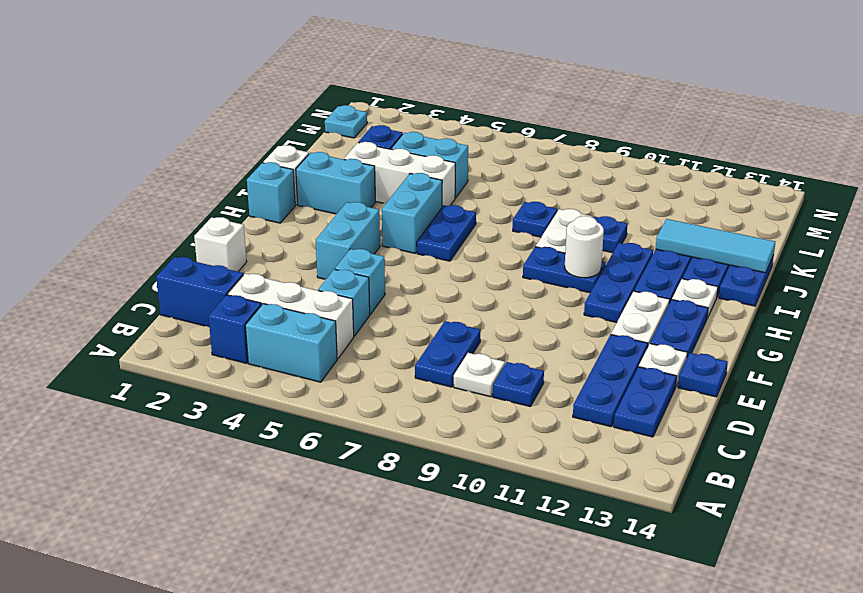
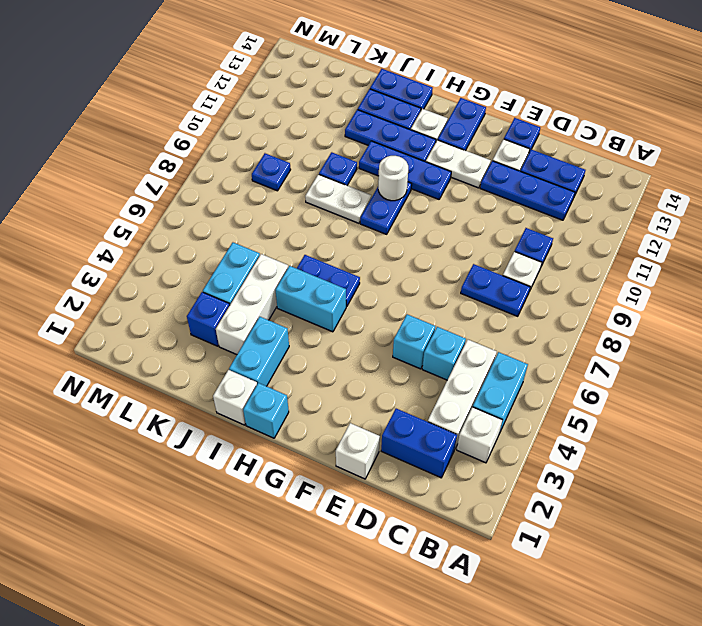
blue brick B3 level 1 -> white brick B3 level 1
blue brick C1:C2 level 1 -> blue brick C2:D2 level 1
cyan brick F4:G4 level 1 -> none
blue plate F13:G13 level 1 -> blue plate G13:G14 level 1
blue plate J8 level 1 -> blue plate L9 level 1
cyan tile J12:J14 level 2 -> none
cyan plate M1 level 1 -> none

